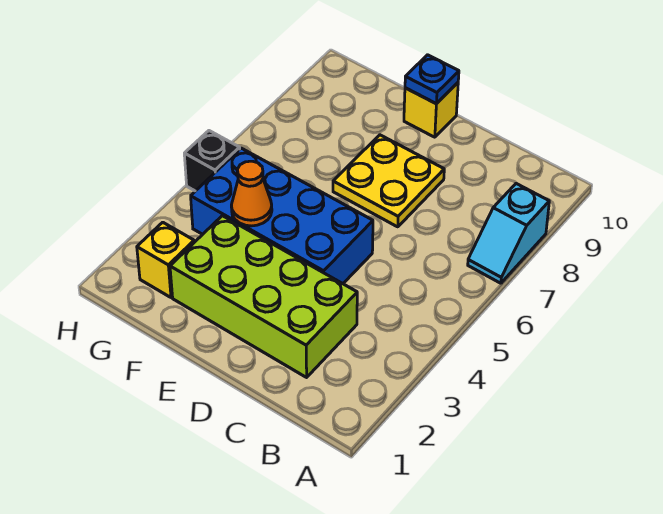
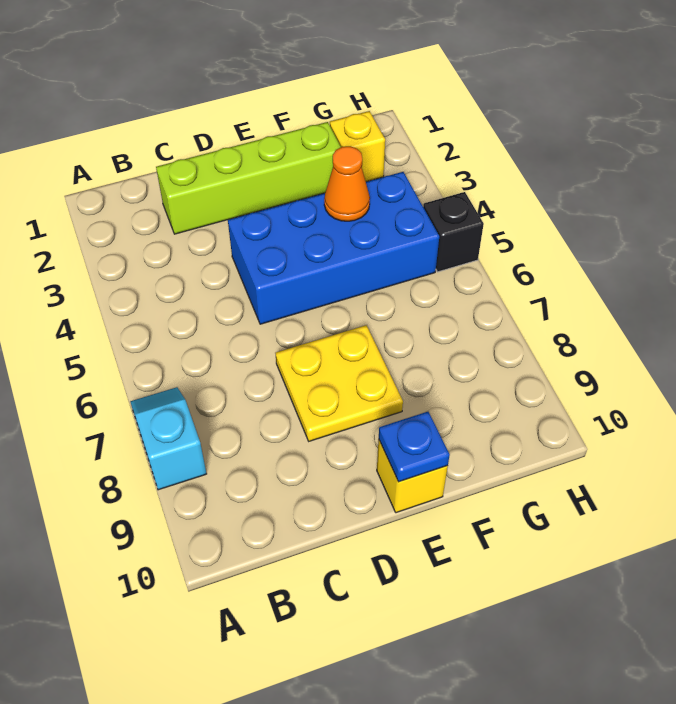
lime brick C2:F3 level 1 -> lime brick C2:F2 level 1

